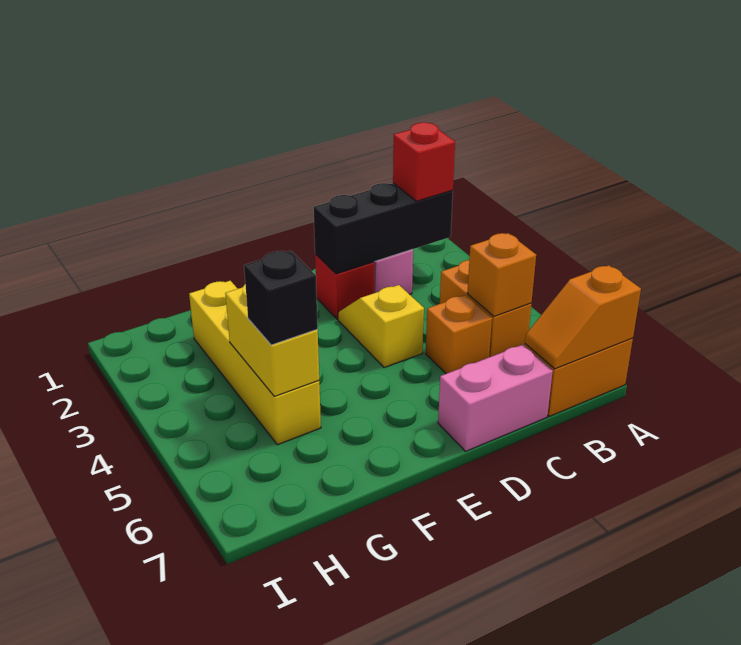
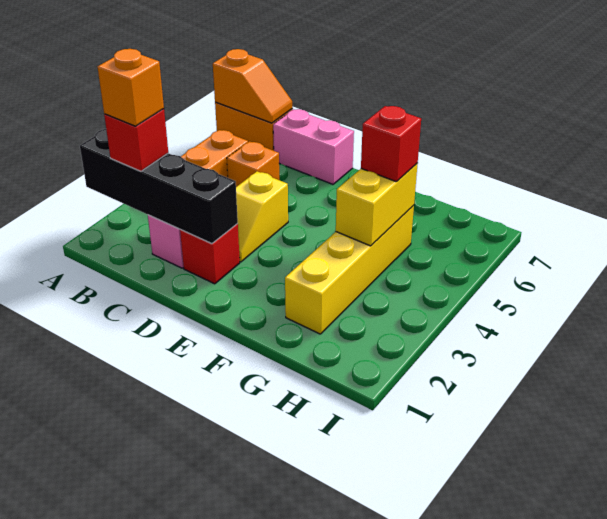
black brick B2:D2 level 2 -> black brick A2:D2 level 2
orange brick B5 level 2 -> orange brick B2 level 4
black brick G5 level 3 -> red brick G5 level 3

